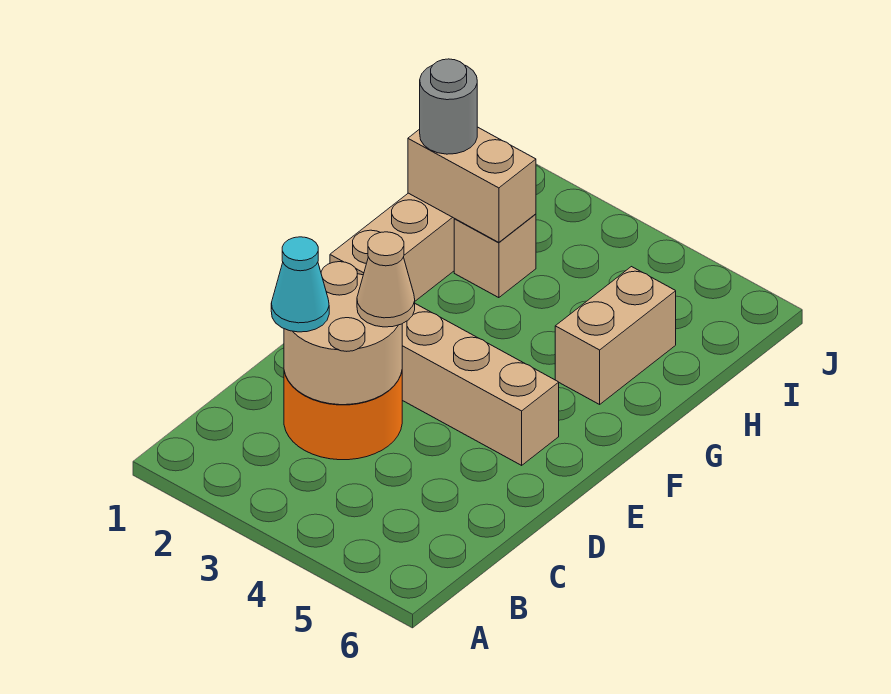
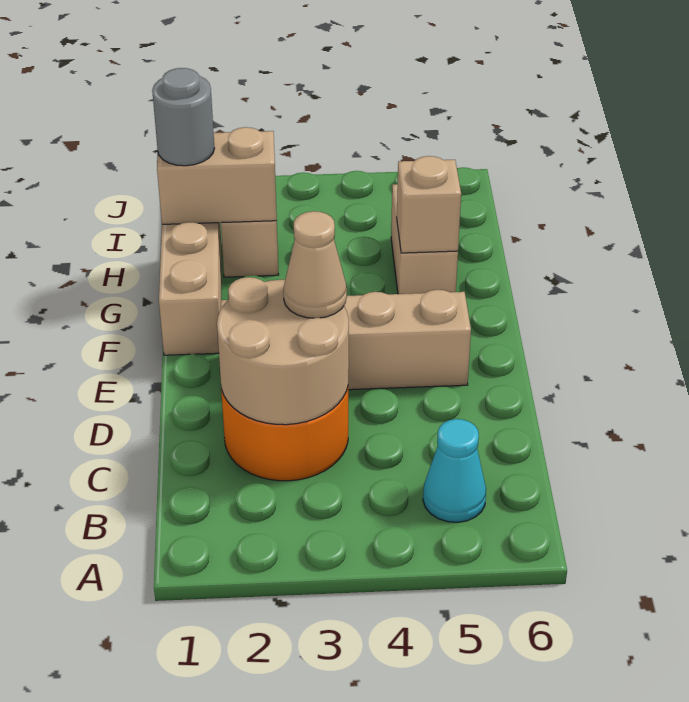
cyan cone C2 level 3 -> cyan cone B5 level 1
none -> tan brick G5 level 2

